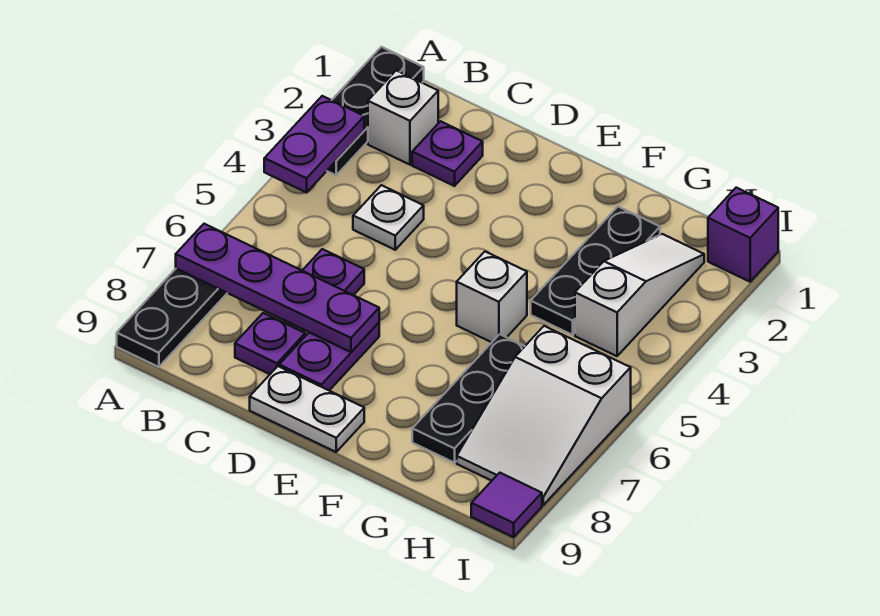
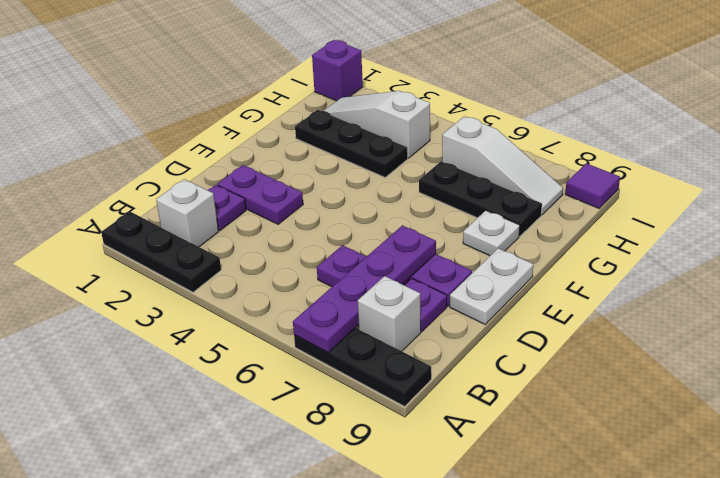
purple plate A3:A4 level 2 -> purple plate D2:D3 level 1
white plate C4 level 1 -> white plate F8 level 1
white brick F5 level 1 -> white brick B8 level 1
white slope H6:I8 level 1 top 6 -> white slope H6:H8 level 1 top 6

